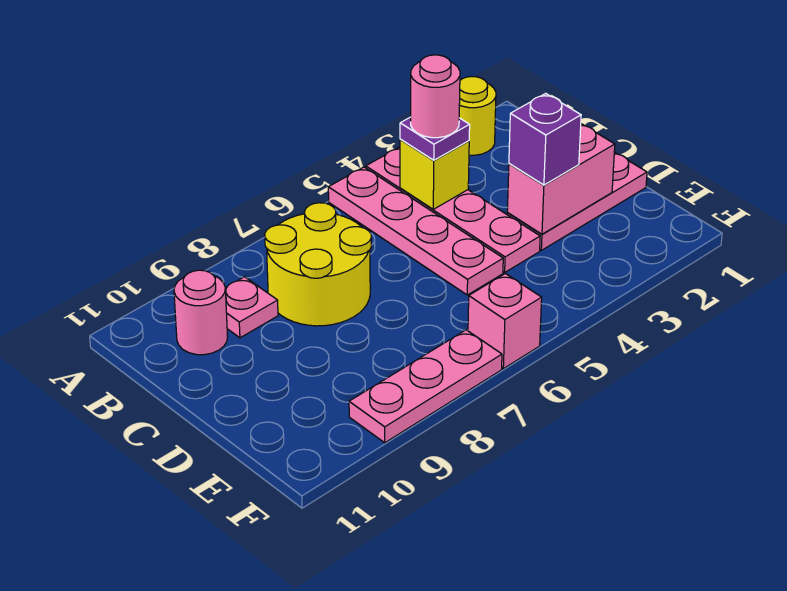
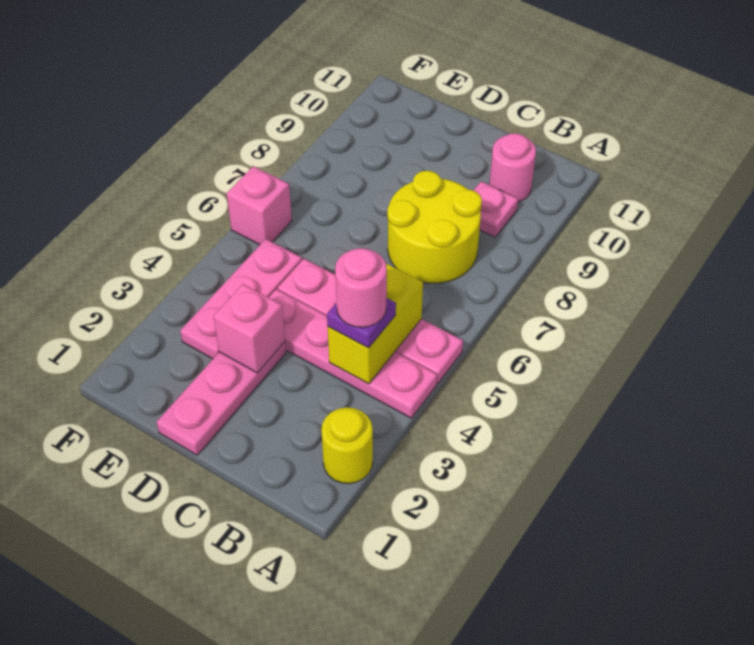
yellow brick B4 level 2 -> yellow brick B4:B5 level 2
pink brick D2:D3 level 2 -> pink brick D3 level 2
purple brick D3 level 3 -> none
pink plate F7:F9 level 1 -> pink plate E3:E5 level 1

